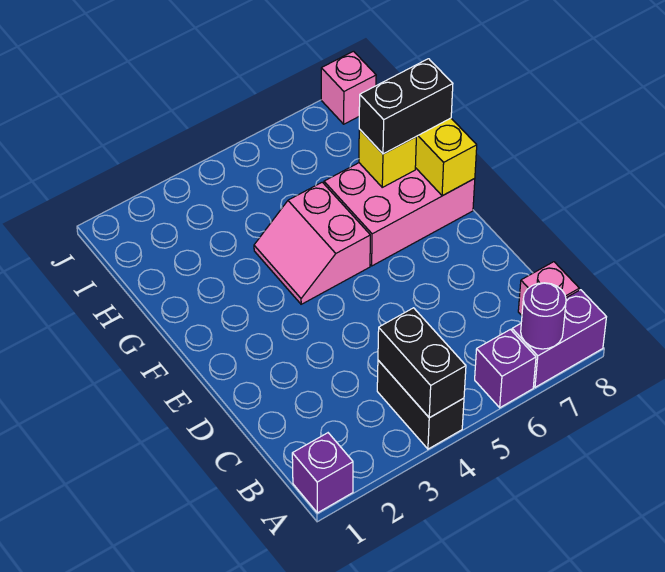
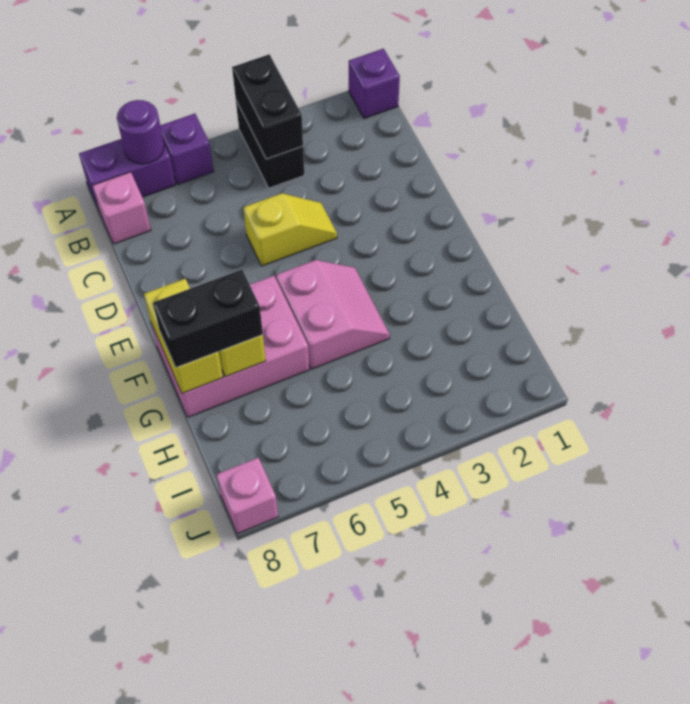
none -> yellow slope D4:D5 level 1 top 5

